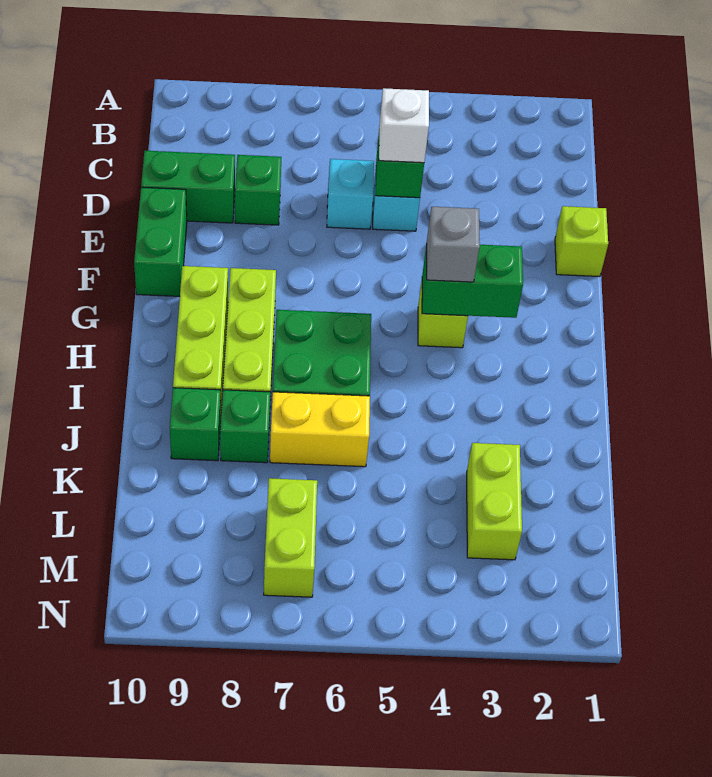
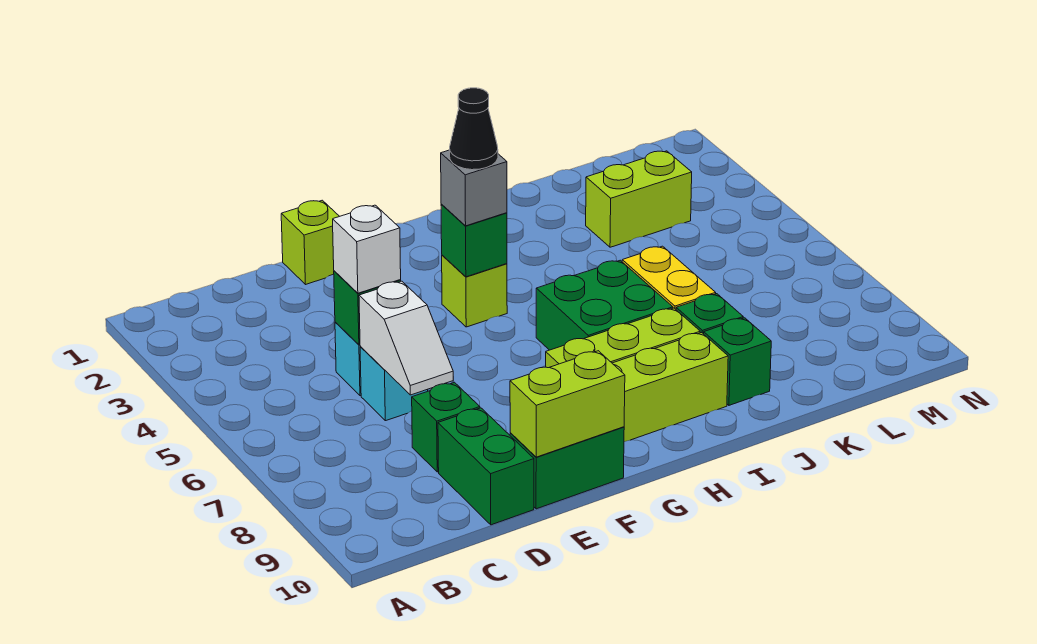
none -> white slope D6:D7 level 2 top 6
green brick G3:G4 level 2 -> green brick G4 level 2
none -> black cone G4 level 4
lime brick L7:M7 level 1 -> lime brick E10:F10 level 2

